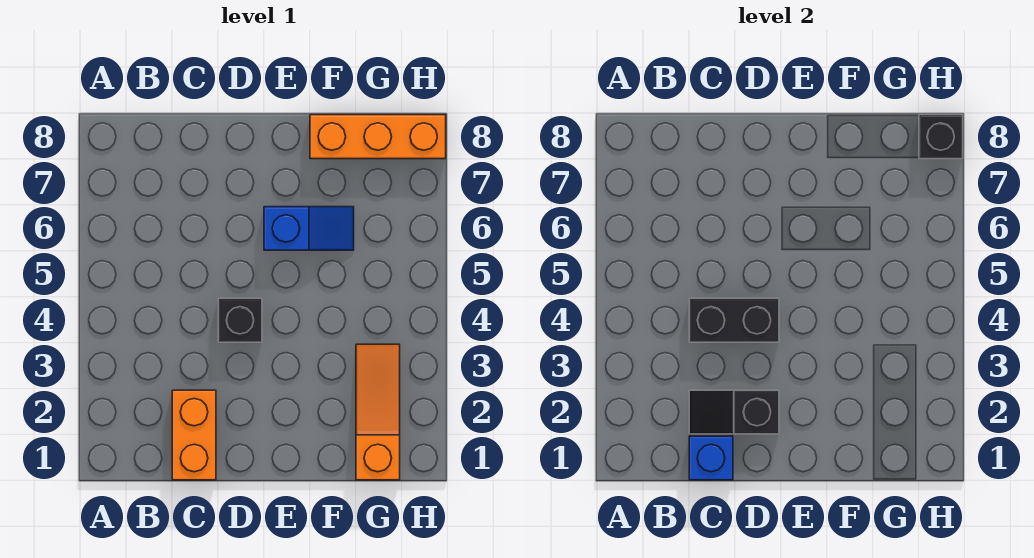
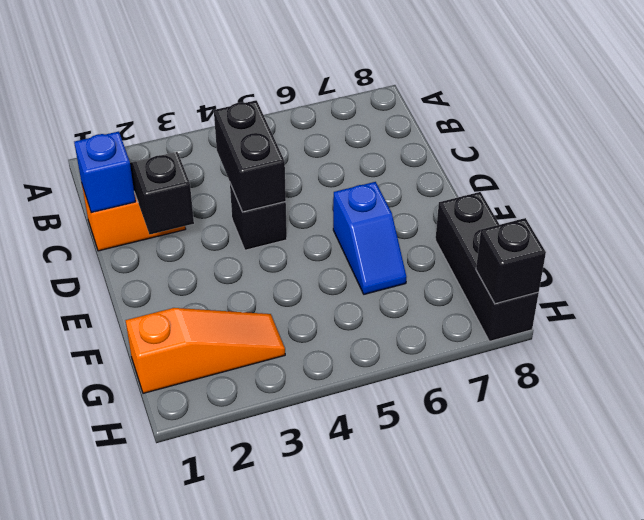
orange brick F8:H8 level 1 -> black brick F8:H8 level 1

